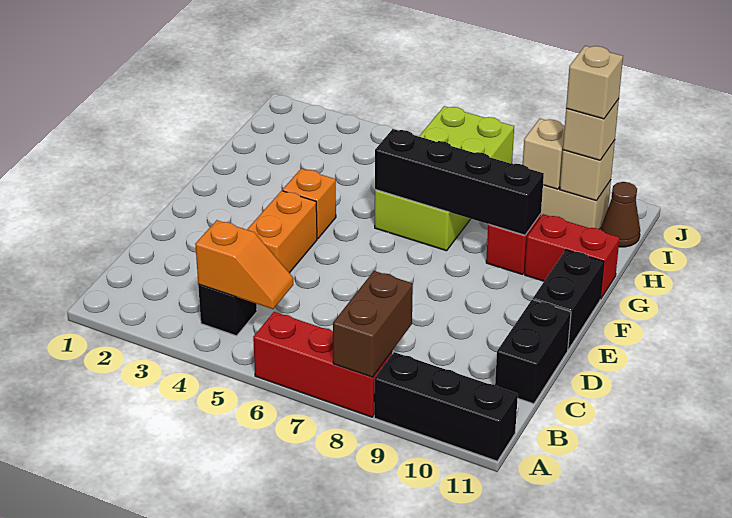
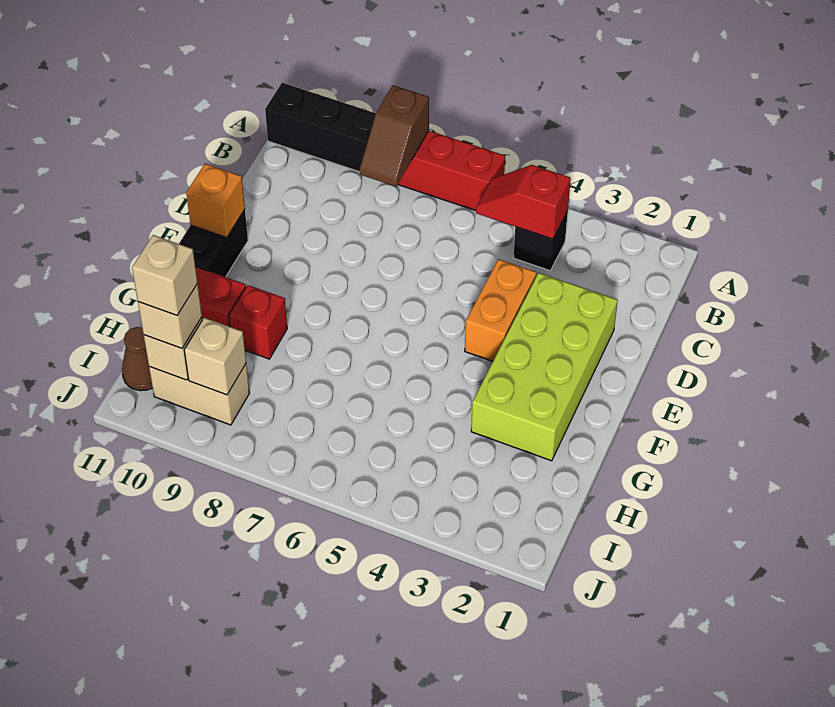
brown brick A8:B8 level 2 -> brown slope A8:B8 level 2 top A
orange slope B4:B5 level 2 top 4 -> red slope B4:B5 level 2 top 4
black brick C11:D11 level 1 -> none
orange brick F4 level 1 -> orange brick E11 level 2
lime brick G6:J7 level 1 -> lime brick D2:G3 level 1
black brick G6:G9 level 2 -> none

